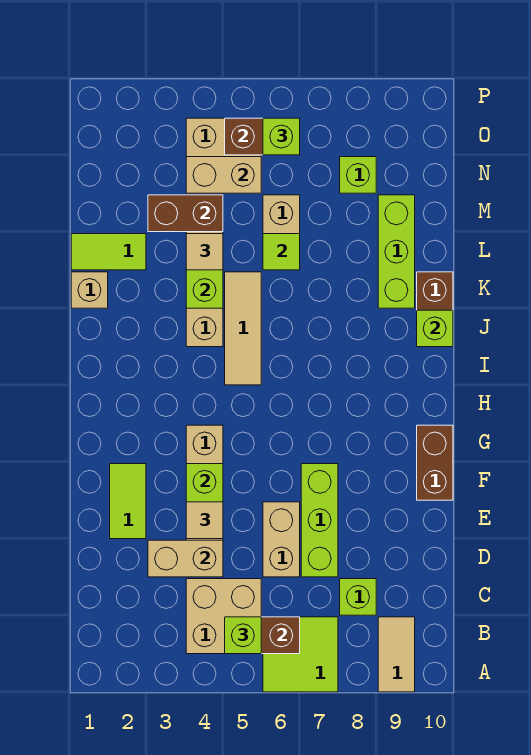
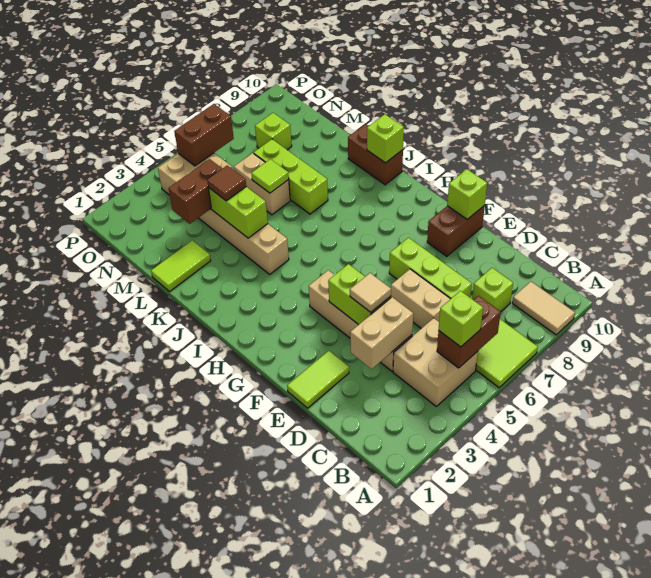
lime tile E2:F2 level 1 -> lime tile E1:E2 level 1
brown brick F10:G10 level 1 -> brown brick F9:F10 level 1
tan tile I5:K5 level 1 -> none
tan brick K1 level 1 -> none
lime brick K9:M9 level 1 -> lime brick K7:M7 level 1
tan tile L4 level 3 -> brown tile L4 level 3
tan brick N4:N5 level 2 -> none
lime brick O6 level 3 -> lime brick F10 level 2

